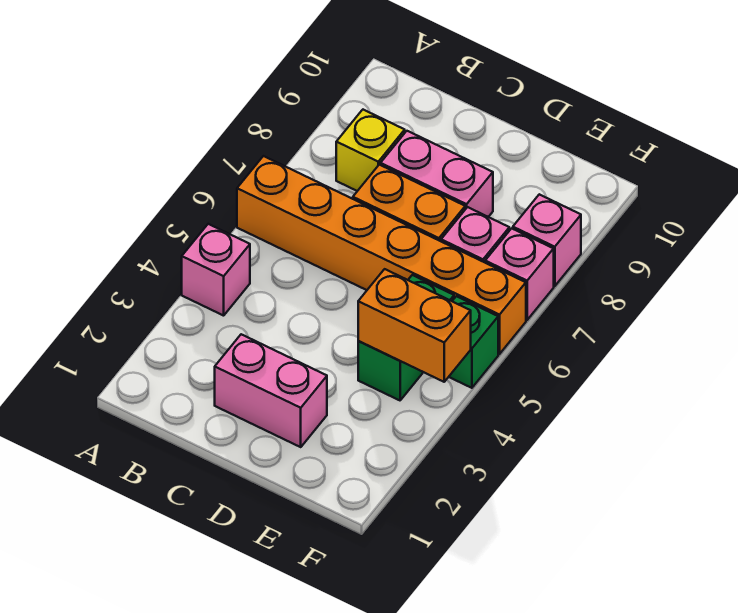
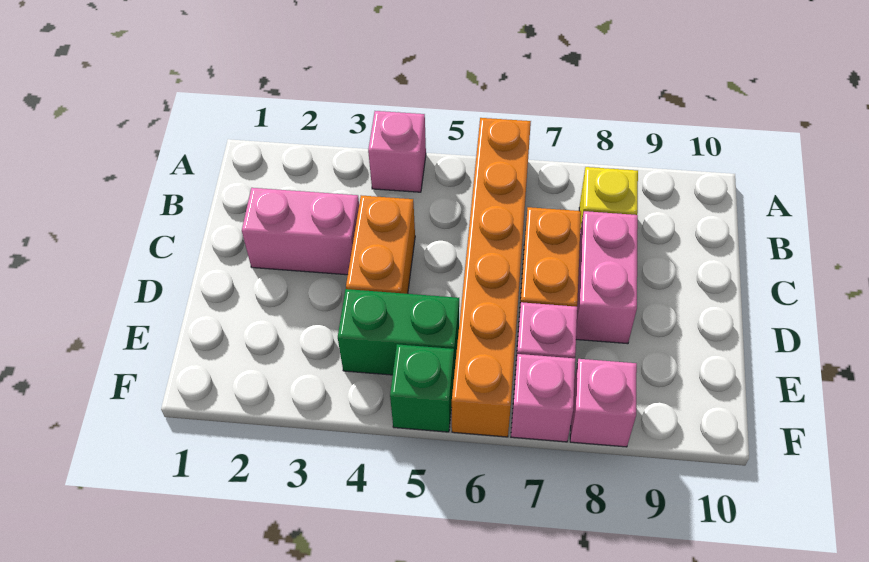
pink brick C2:D2 level 1 -> pink brick C2:C3 level 1
orange brick E4:F4 level 2 -> orange brick C4:D4 level 1

